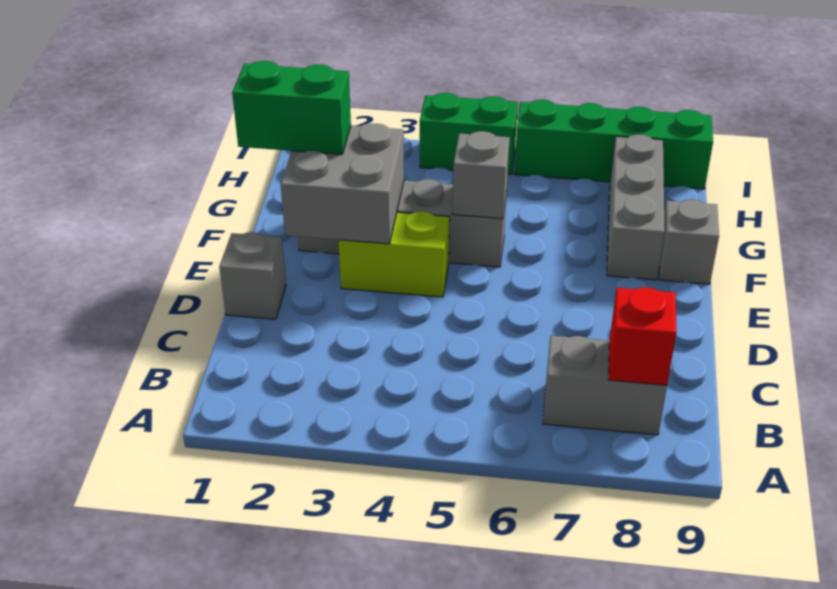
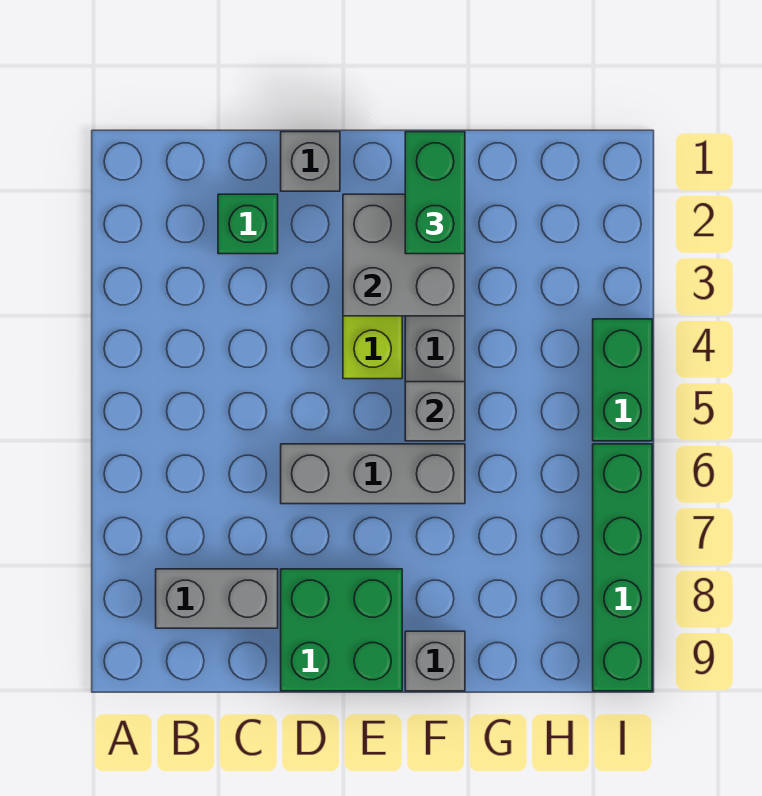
grey brick B7:B8 level 1 -> grey brick B8:C8 level 1
red brick B8 level 2 -> none
none -> green brick C2 level 1
none -> green brick D8:E9 level 1
grey brick F8:H8 level 1 -> grey brick D6:F6 level 1

